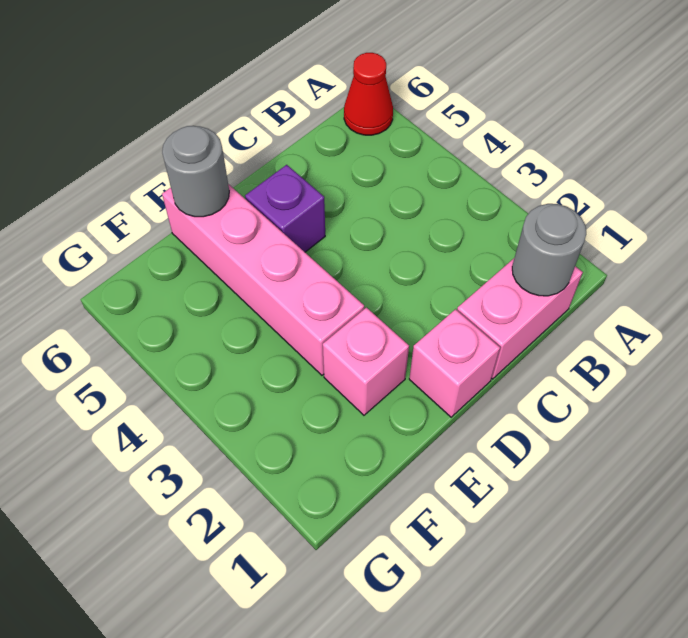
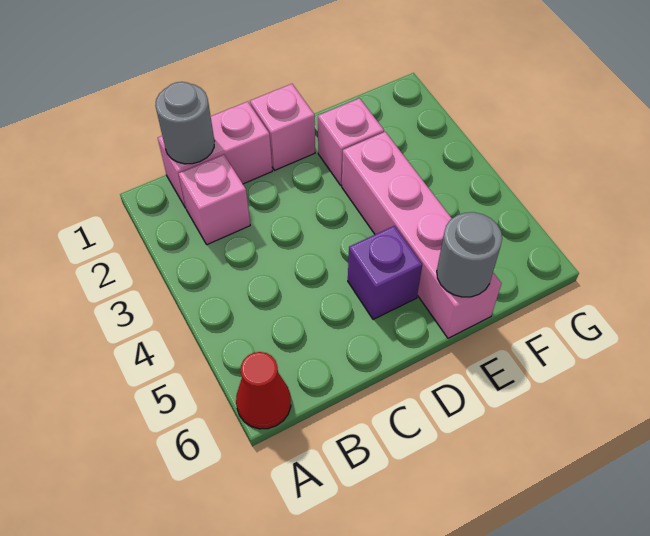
none -> pink brick B2 level 1

